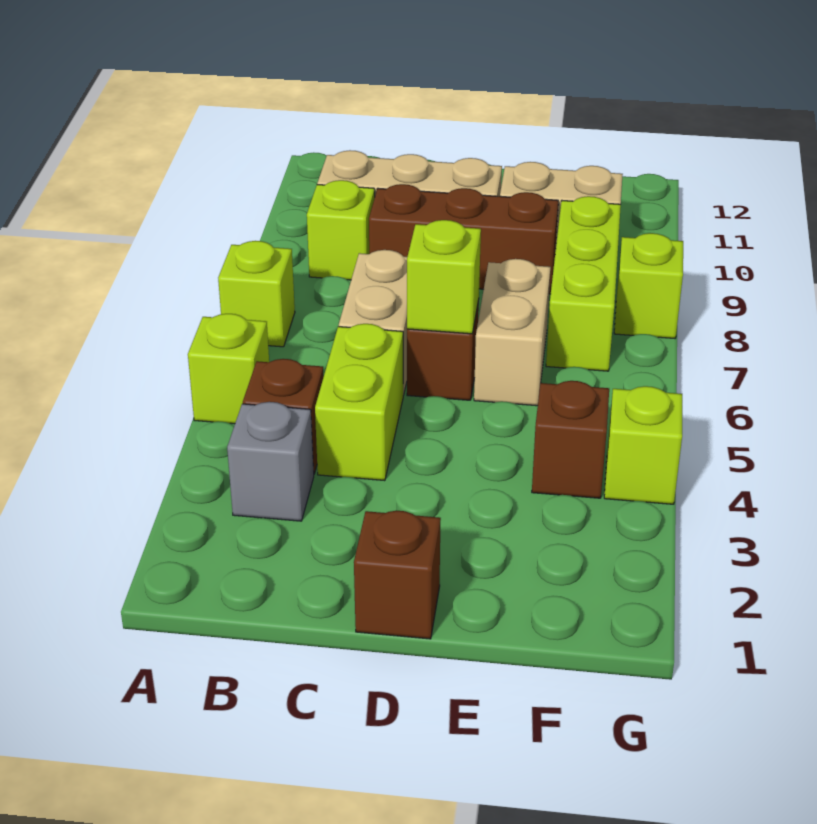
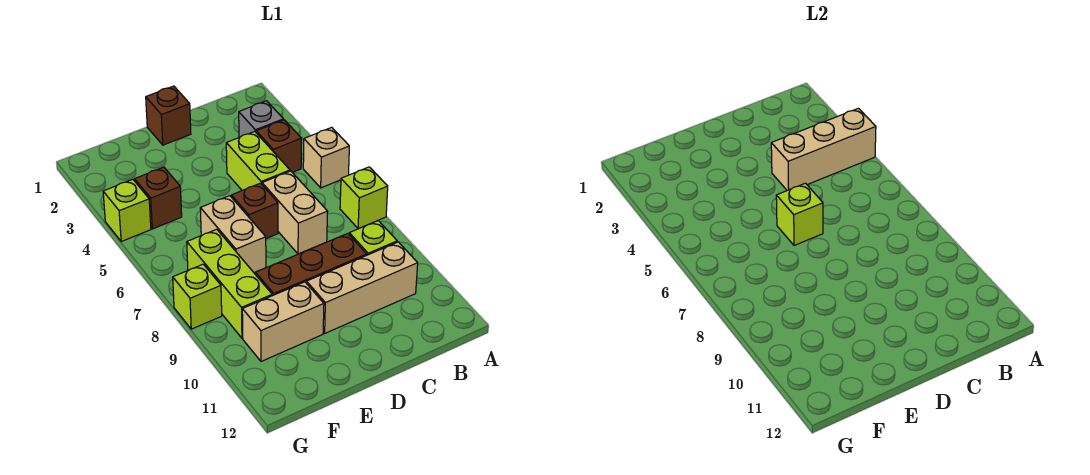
none -> tan brick A4:C4 level 2
lime brick A5 level 1 -> tan brick A5 level 1

